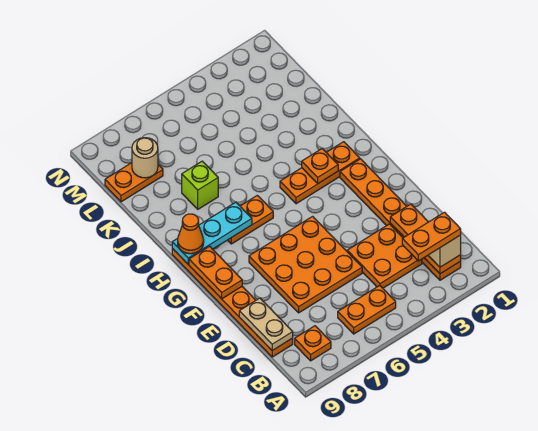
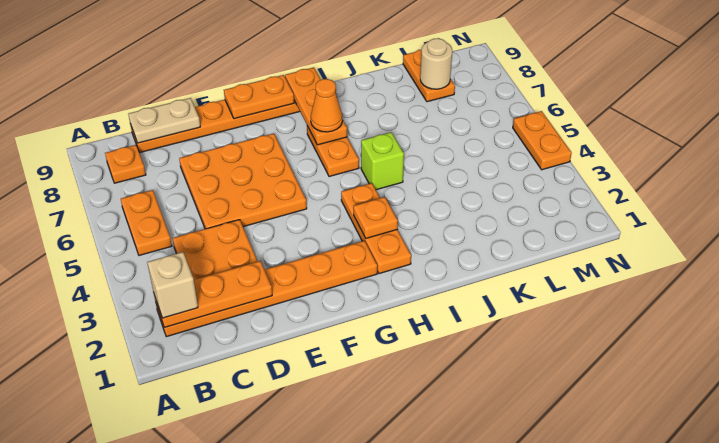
orange plate B2:B3 level 4 -> orange plate N4:N5 level 1
cyan plate H7:H9 level 2 -> orange plate H7:H9 level 2
orange cone H9 level 3 -> orange cone H7 level 3
lime brick J7 level 1 -> lime brick I5 level 1

